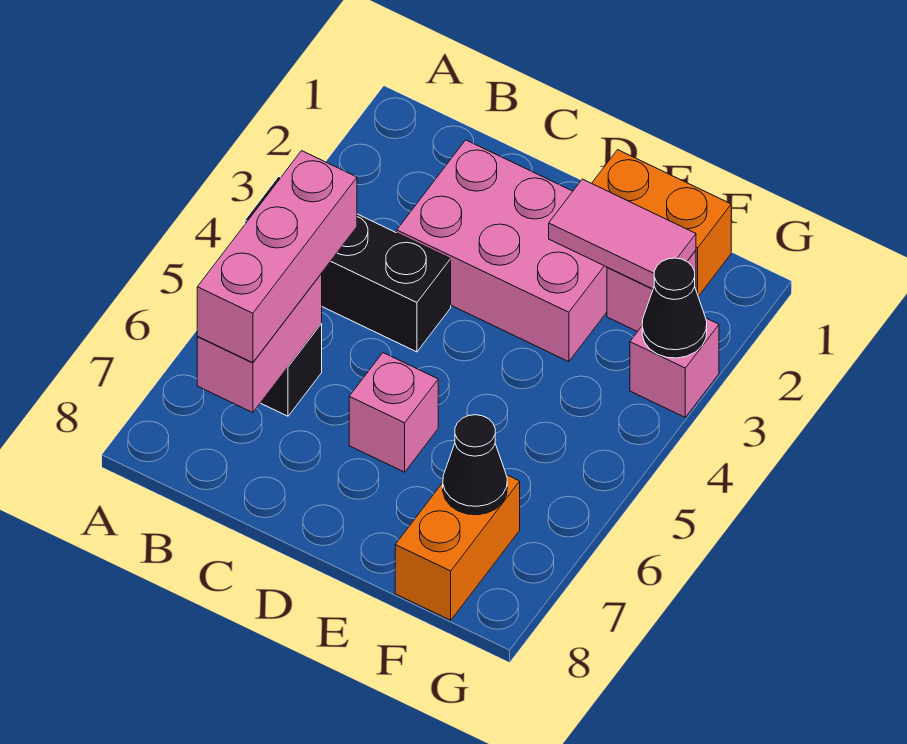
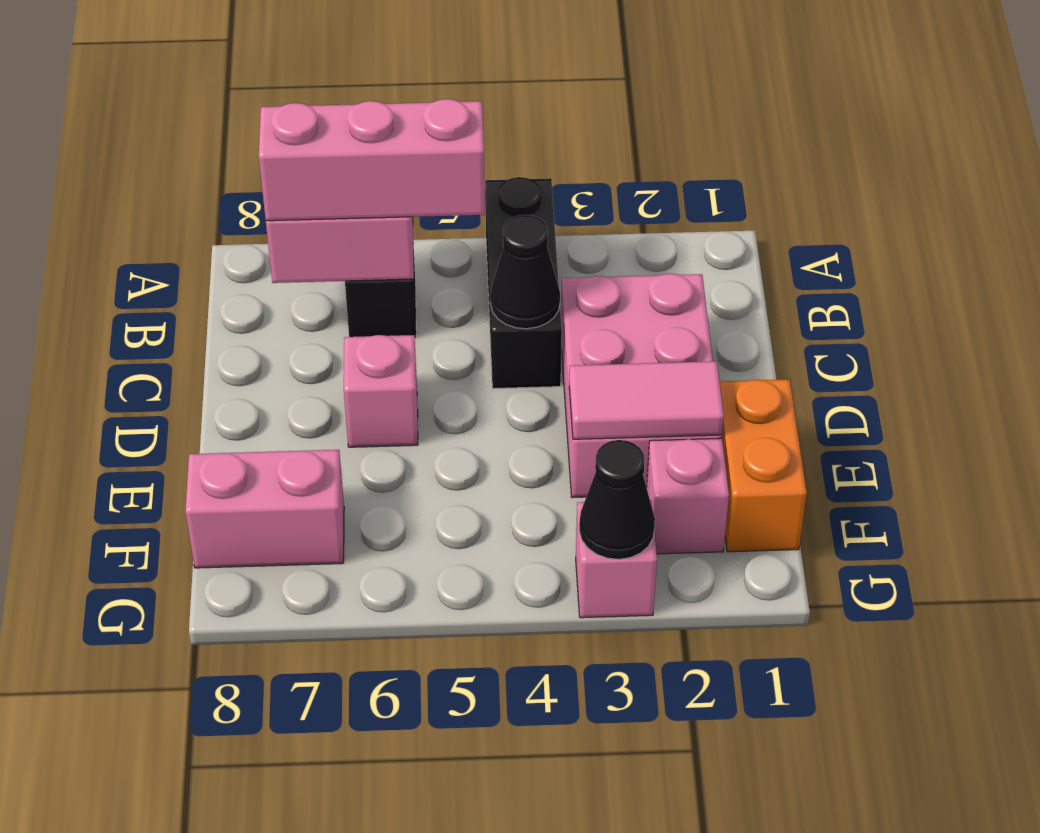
pink tile E2:F2 level 2 -> pink tile E2:E3 level 2
orange brick F7:F8 level 1 -> pink brick F7:F8 level 1
black cone F7 level 2 -> black cone C4 level 2

